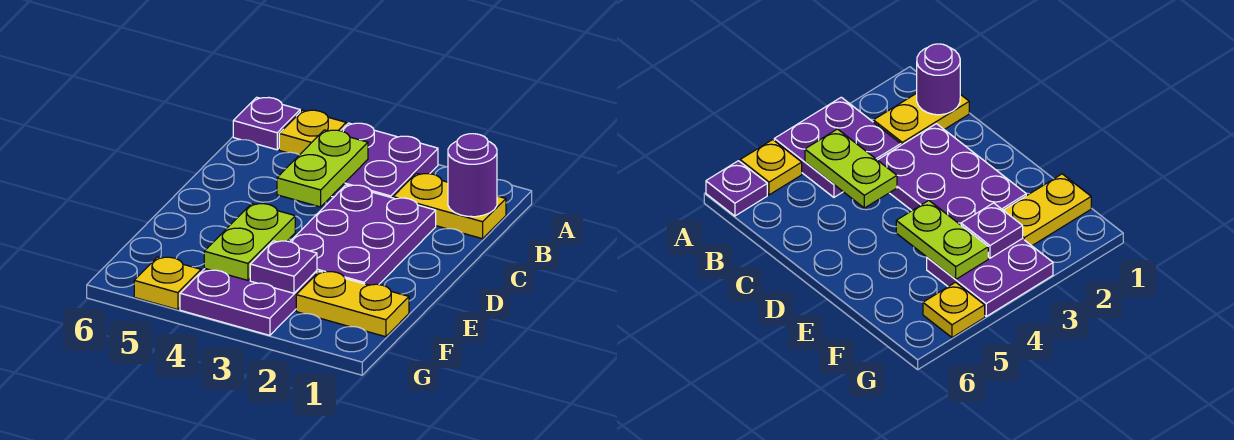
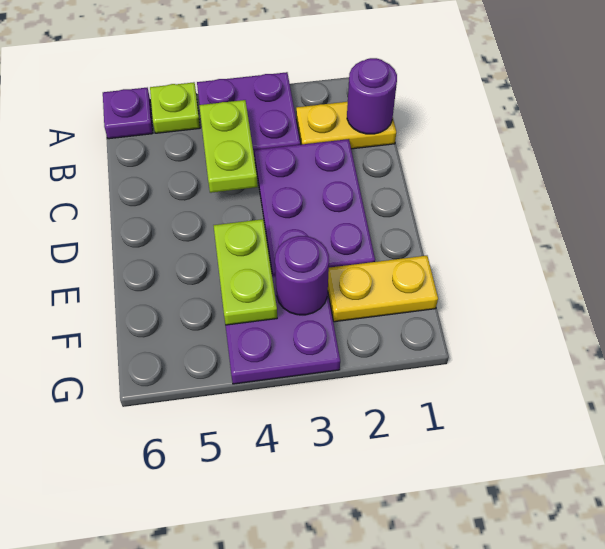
yellow plate A5 level 1 -> lime plate A5 level 1
purple plate F3 level 2 -> purple round brick F3 level 2
yellow plate G5 level 1 -> none

